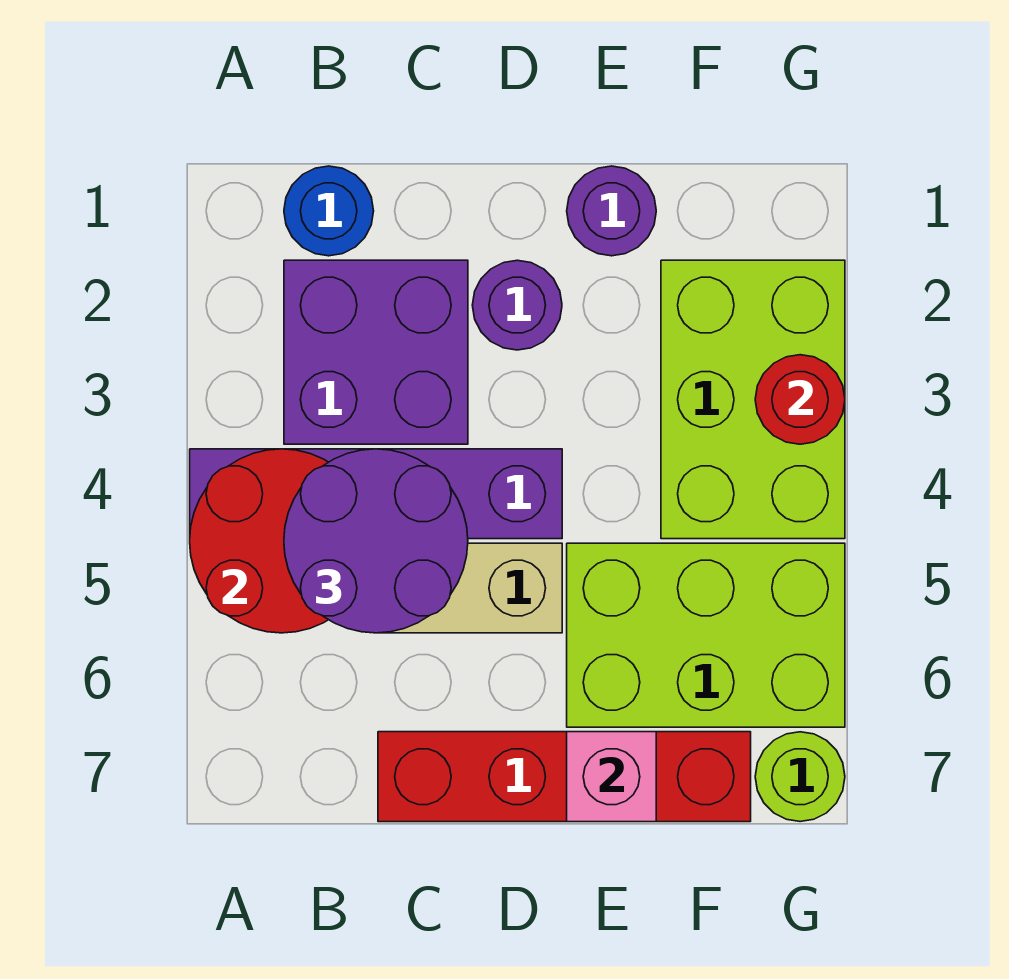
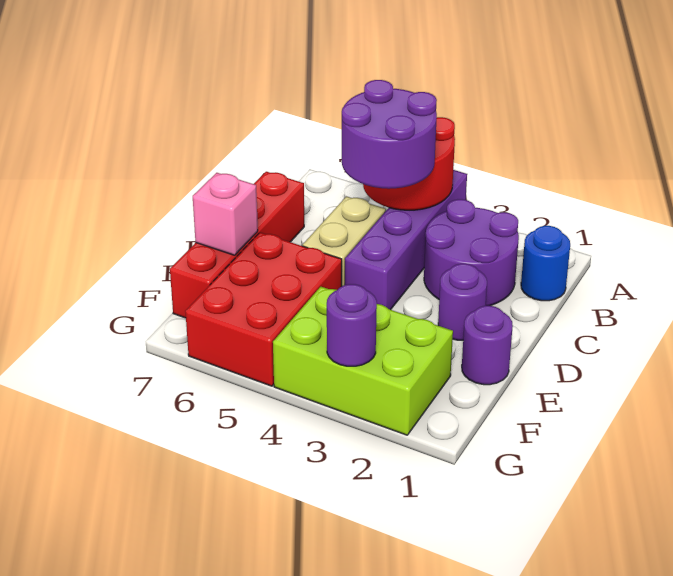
purple brick B2:C3 level 1 -> purple round brick B2:C3 level 1
lime brick E5:G6 level 1 -> red brick E5:G6 level 1
red round brick G3 level 2 -> purple round brick G3 level 2
lime round brick G7 level 1 -> none

